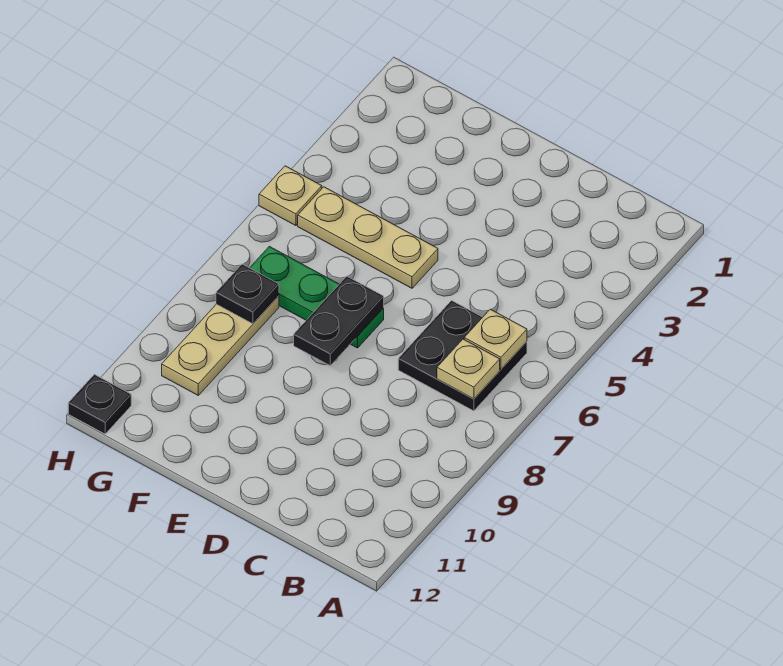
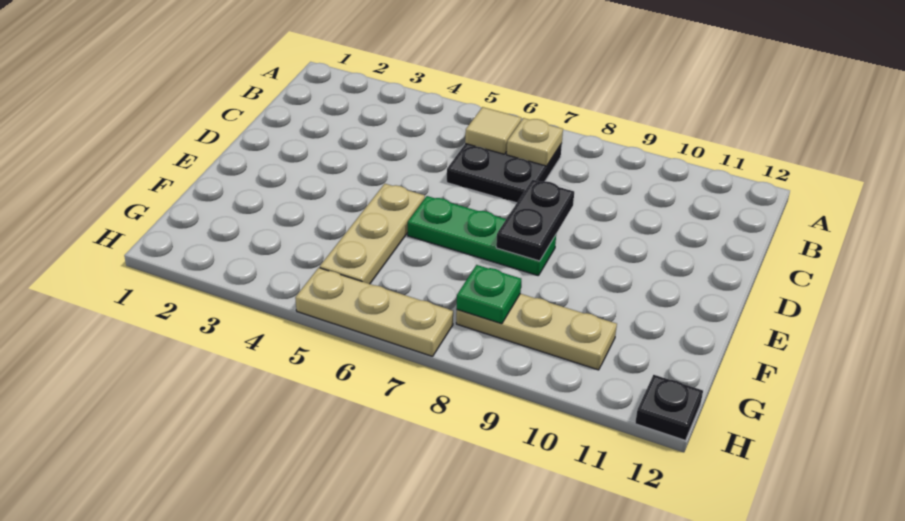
tan plate B6 level 2 -> tan tile B6 level 2
green plate E7:G7 level 1 -> green plate E6:E8 level 1
black plate E7:E8 level 2 -> black plate D8:E8 level 2
black plate G8 level 2 -> green plate G8 level 2
tan plate H5 level 1 -> tan plate H5:H7 level 1

